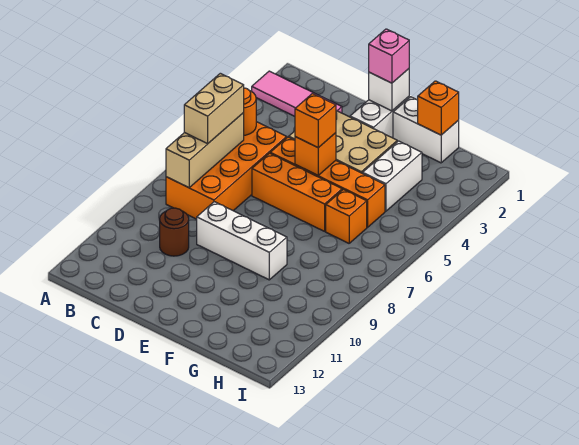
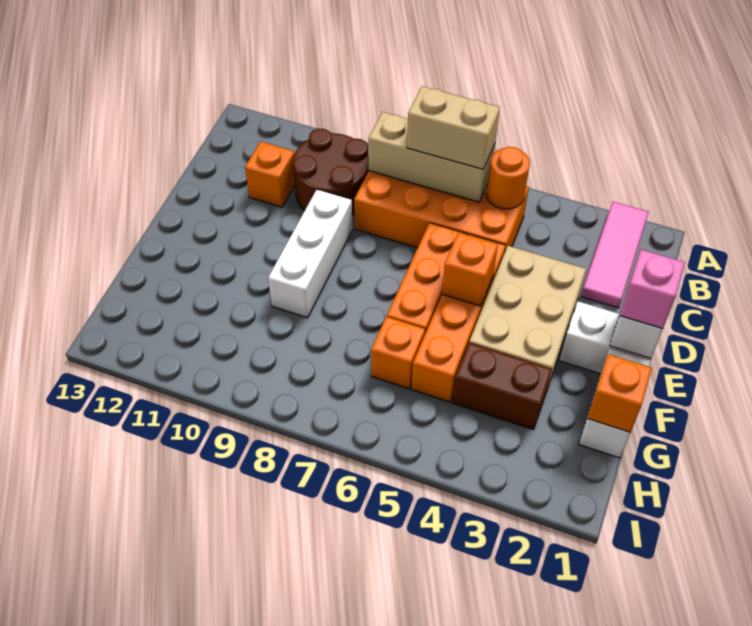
brown round brick C10 level 1 -> brown round brick B9:C10 level 1
orange brick E5 level 3 -> orange brick C11 level 1
white brick G3:G4 level 1 -> brown brick G3:G4 level 1

